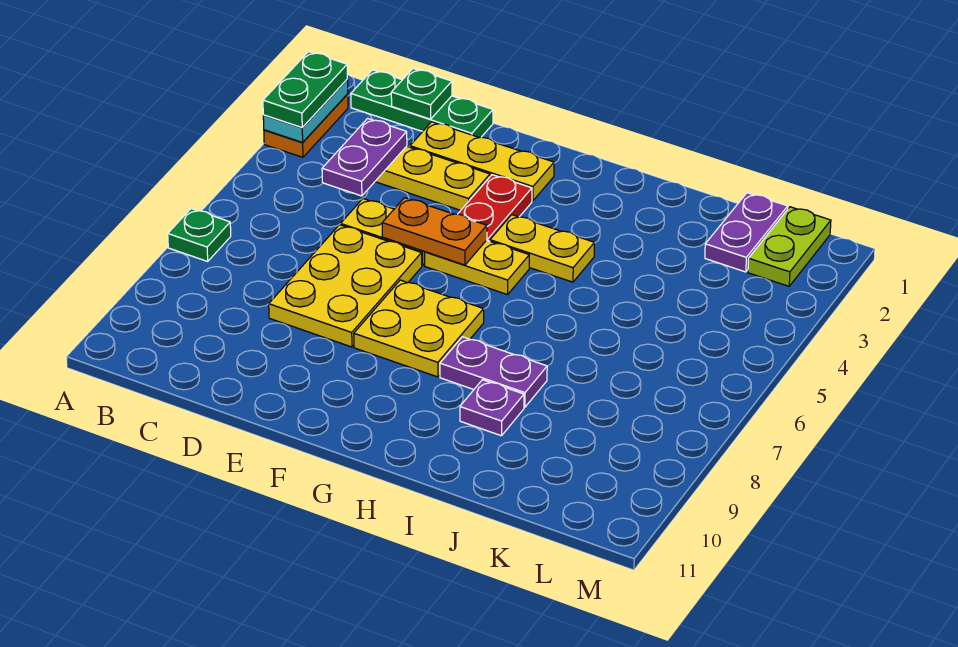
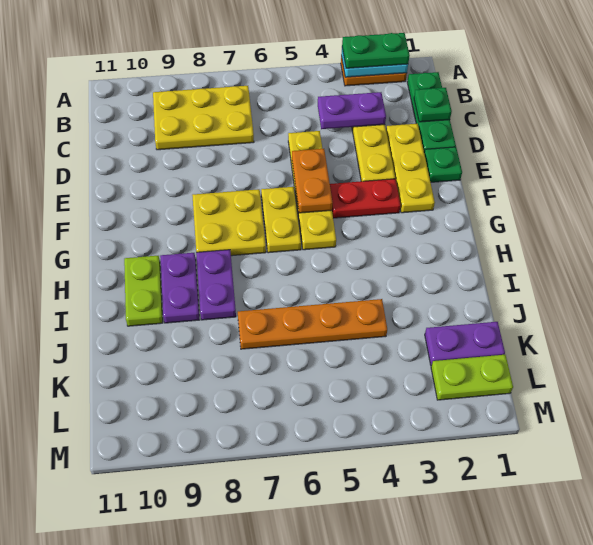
green plate A7 level 1 -> green plate E1 level 1
yellow plate D6:E8 level 1 -> yellow plate B7:C9 level 1
yellow plate G4:H4 level 1 -> yellow plate F6:G6 level 1
none -> lime plate H10:I10 level 1
purple plate I9 level 1 -> purple plate H9:I9 level 1
none -> orange plate J4:J7 level 1

